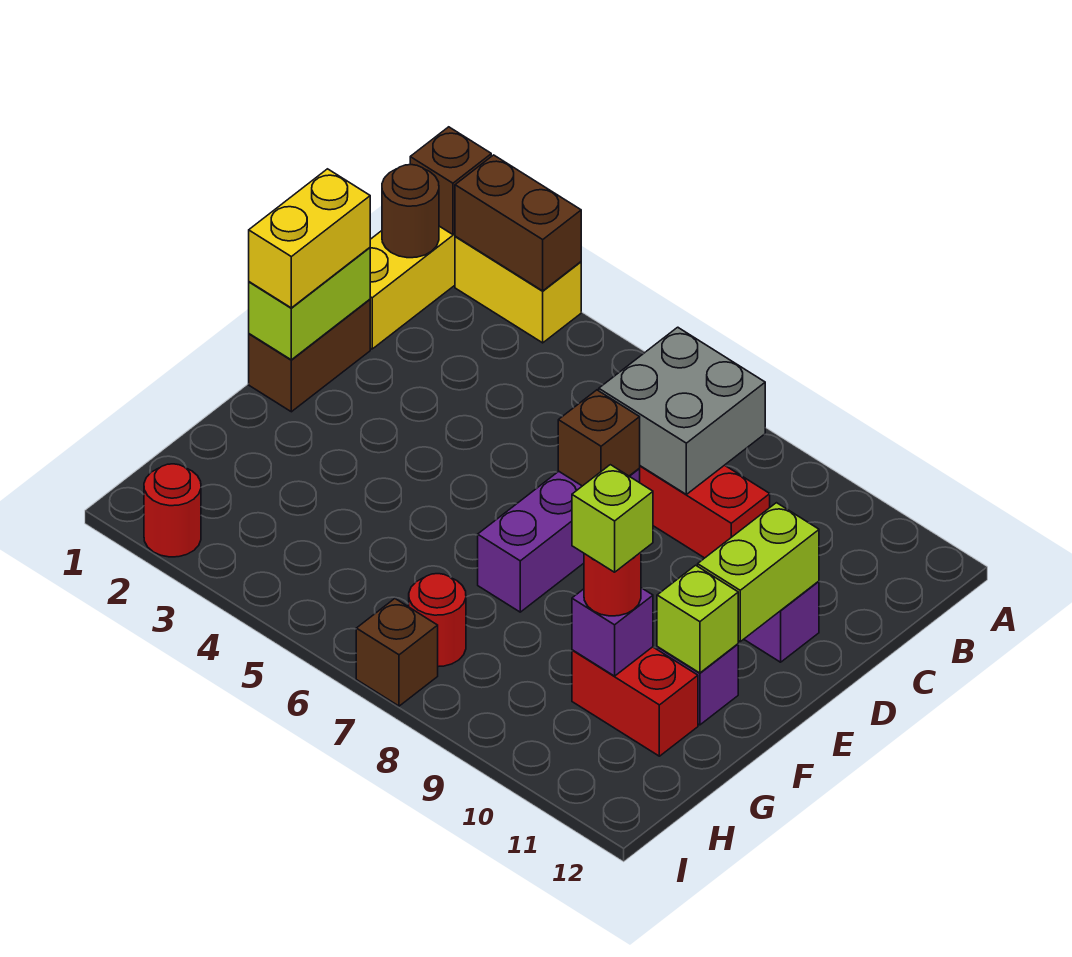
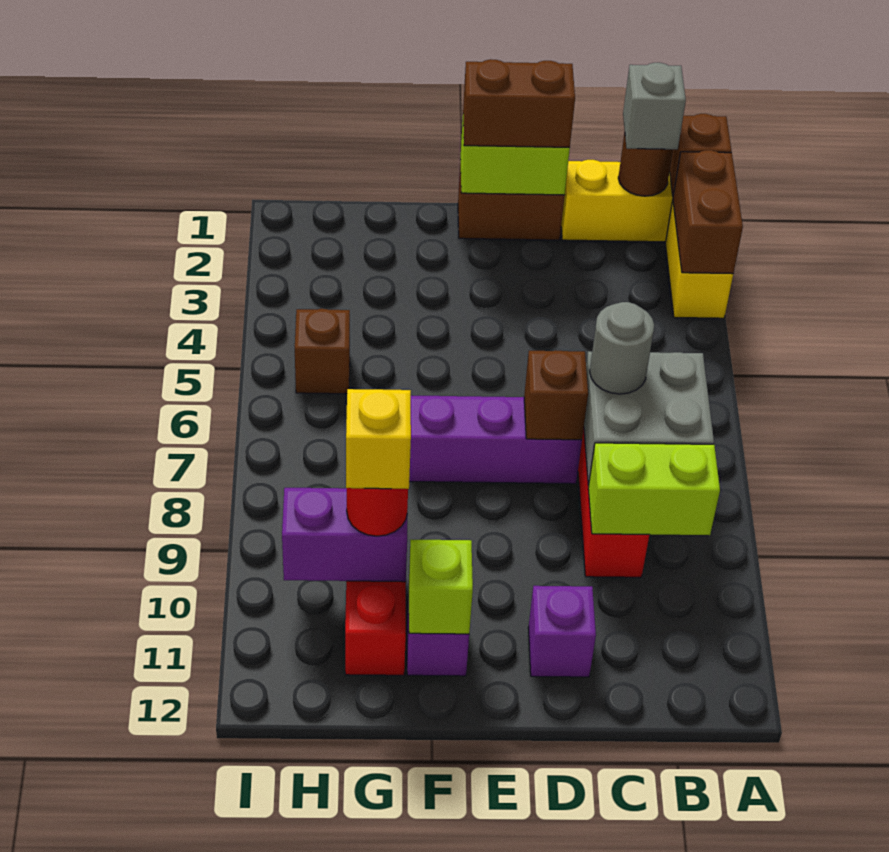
none -> grey brick B1 level 3
none -> grey round brick C7 level 3
yellow brick D1:E1 level 3 -> brown brick D1:E1 level 3
lime brick D11:E11 level 2 -> lime brick B9:C9 level 2
purple brick G10 level 2 -> purple brick G10:H10 level 2
lime brick G10 level 4 -> yellow brick G10 level 4
red round brick H7 level 1 -> none
red round brick I2 level 1 -> none
brown brick I7 level 1 -> brown brick H5 level 1

